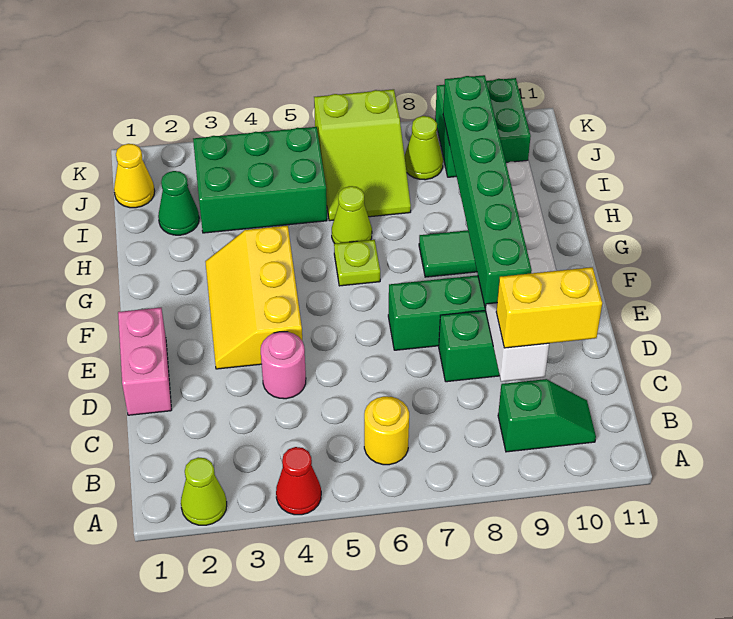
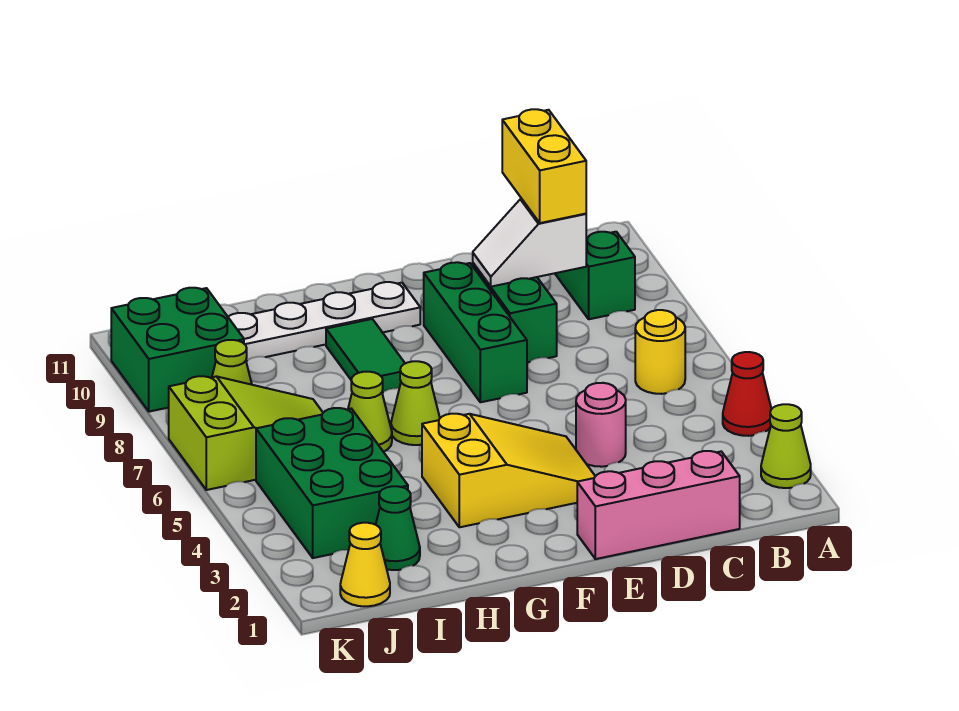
pink brick D1:E1 level 1 -> pink brick C1:E1 level 1
yellow slope E3:G4 level 1 top 4 -> yellow slope E3:G4 level 1 top G
green brick E9:J9 level 2 -> none
lime plate G6 level 1 -> lime cone G6 level 1

